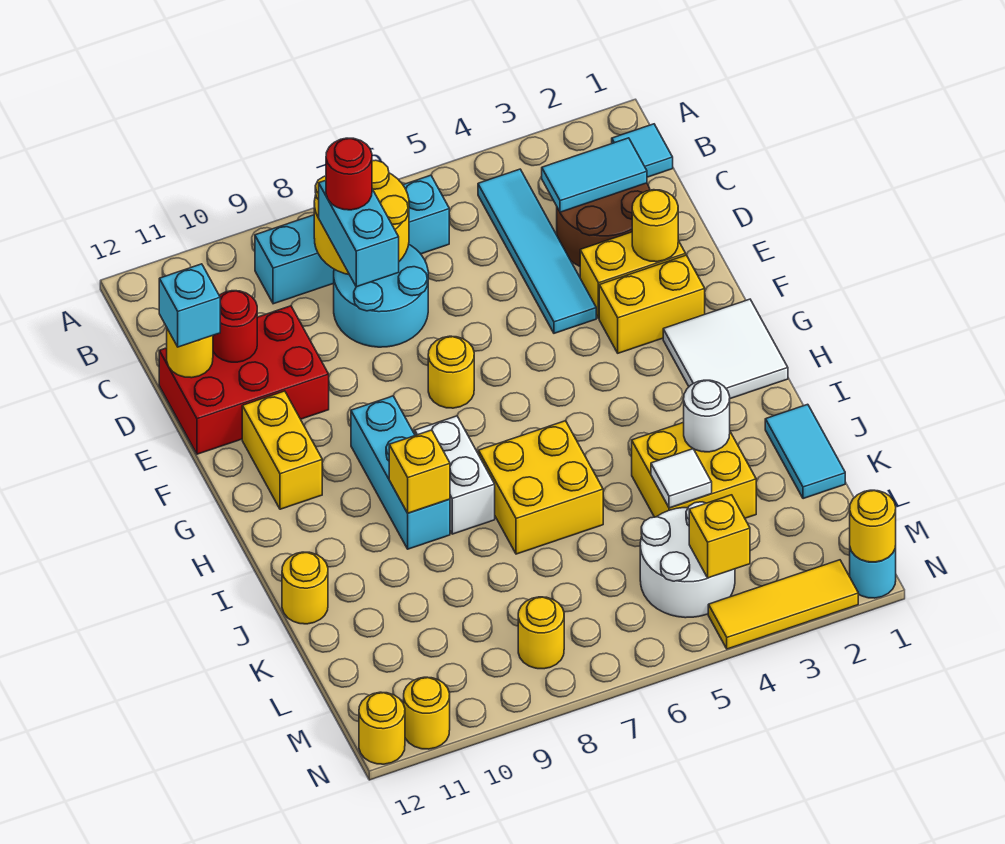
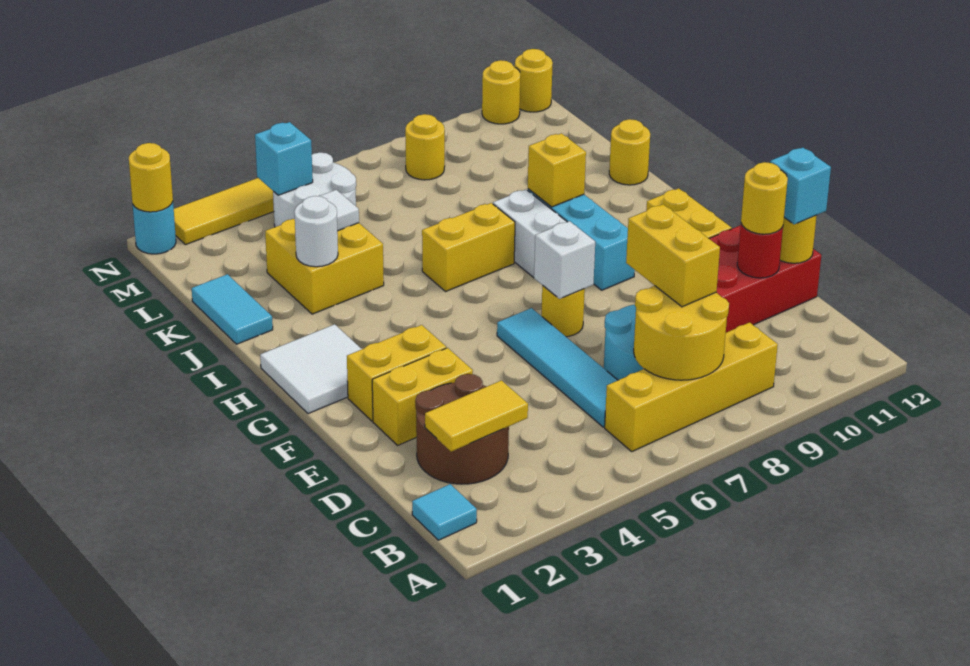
cyan tile B4:E4 level 1 -> cyan tile C6:F6 level 1
cyan brick B6:B9 level 1 -> yellow brick B6:B9 level 1
cyan tile C2:C3 level 2 -> yellow tile C2:C3 level 2
cyan brick C8:D8 level 3 -> yellow brick C8:D8 level 3
red round brick C8 level 4 -> none
yellow round brick E2 level 2 -> yellow round brick D11 level 3
none -> white brick F7 level 2
yellow brick I6:J7 level 1 -> yellow brick I6:I7 level 1
yellow brick M4 level 2 -> cyan brick M4 level 2

